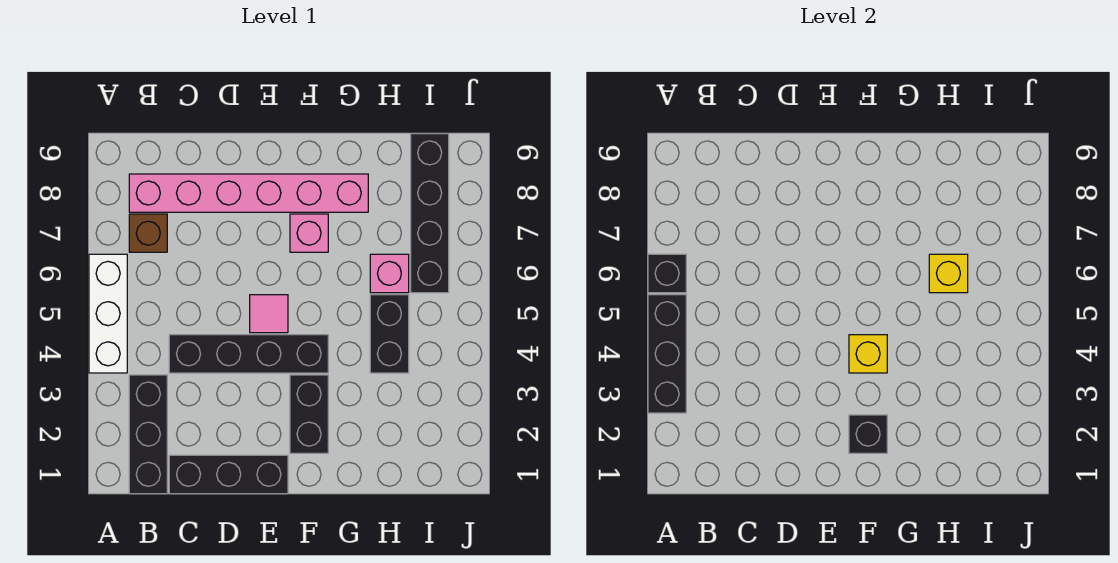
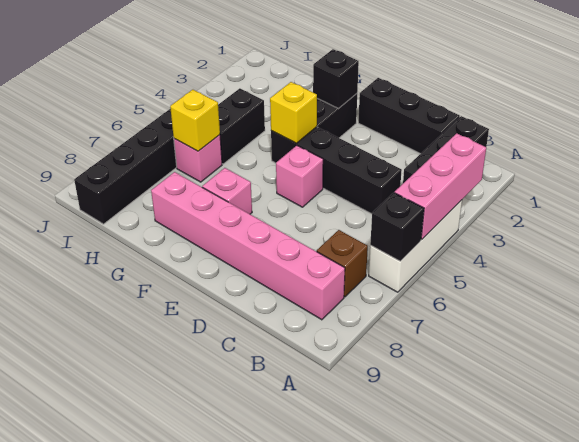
black brick A3:A5 level 2 -> pink brick A3:A5 level 2
pink tile E5 level 1 -> pink brick E5 level 1

